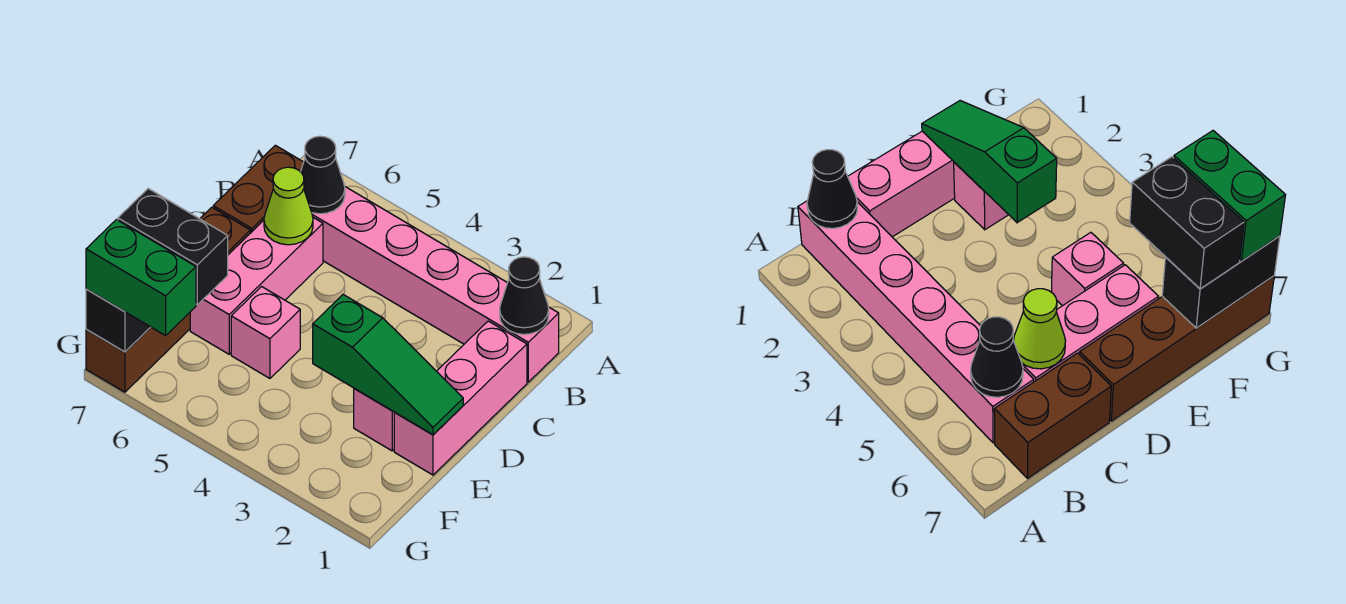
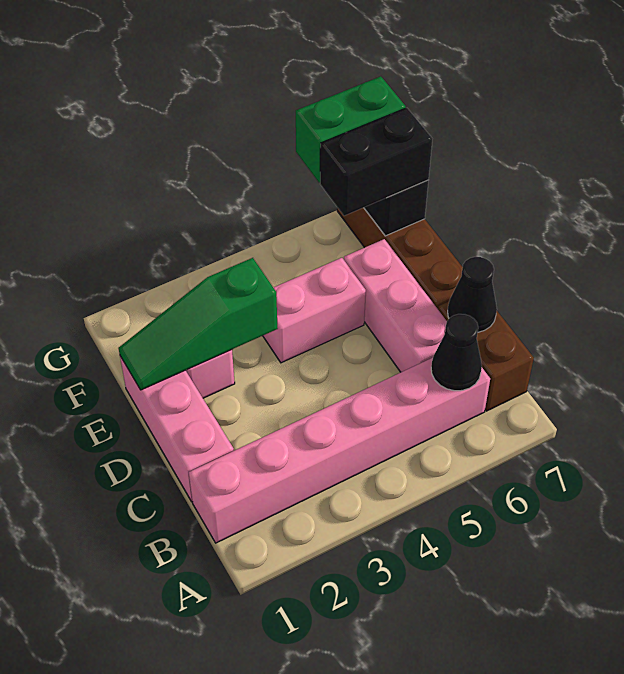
black cone B1 level 2 -> black cone C7 level 2
lime cone C6 level 2 -> none
pink brick E5 level 1 -> pink brick E4:E5 level 1

